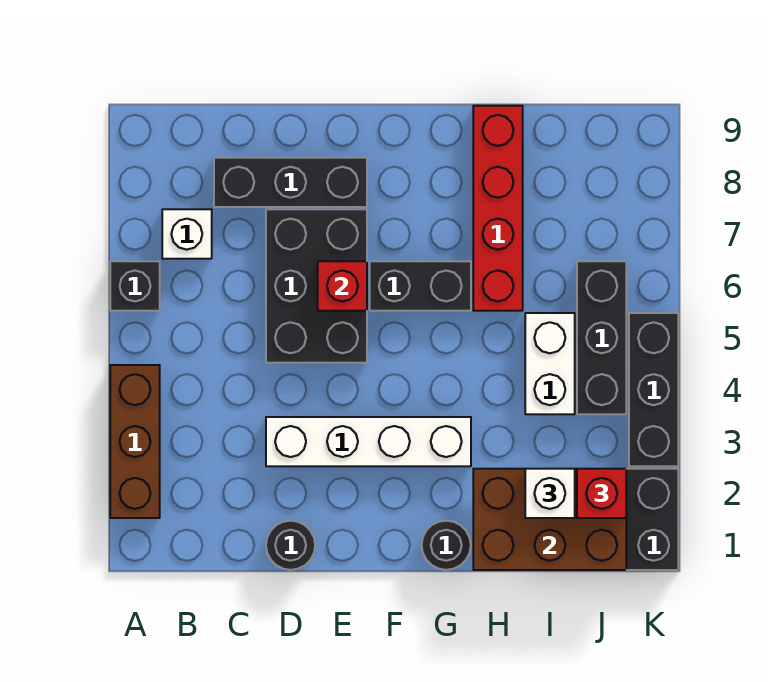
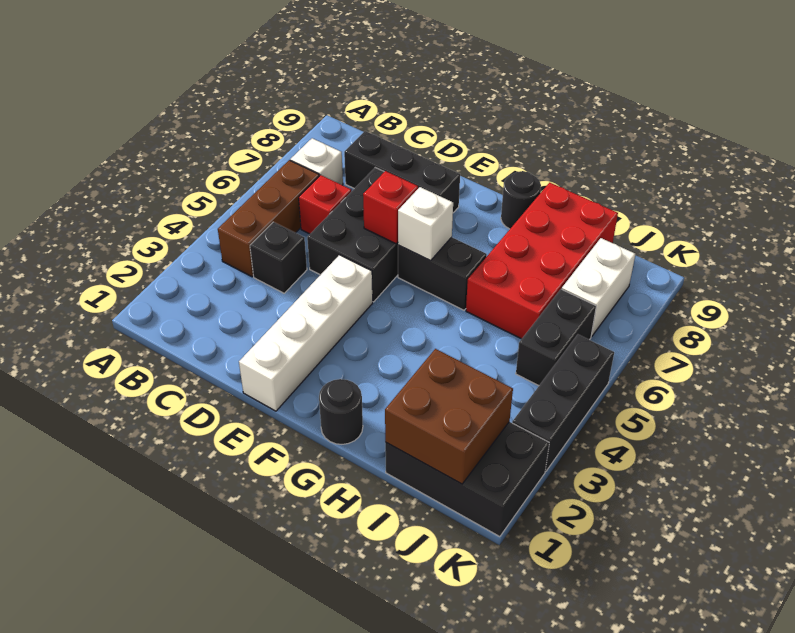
brown brick A2:A4 level 1 -> brown brick B4:B6 level 1
black brick A6 level 1 -> black brick C4 level 1
black round brick D1 level 1 -> black round brick G9 level 1
white brick D3:G3 level 1 -> white brick E1:E4 level 1
brown brick H1:J2 level 2 -> brown brick I1:J2 level 2
red brick H6:H9 level 1 -> red brick H6:I9 level 1
white brick I2 level 3 -> white brick F6 level 2
white brick I4:I5 level 1 -> white brick J7:J8 level 1
red brick J2 level 3 -> red brick C6 level 1
black brick J4:J6 level 1 -> black brick J5:J6 level 1

